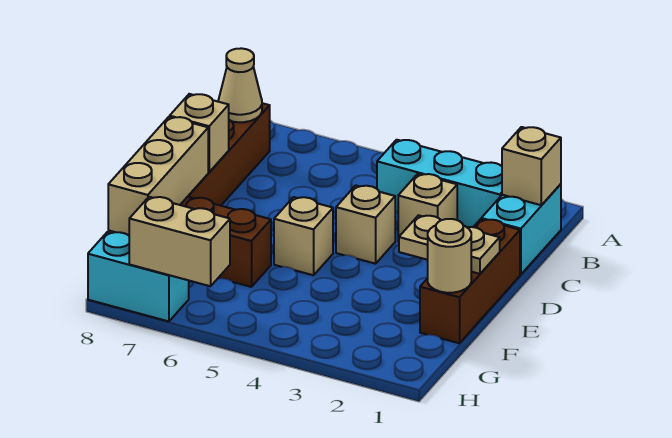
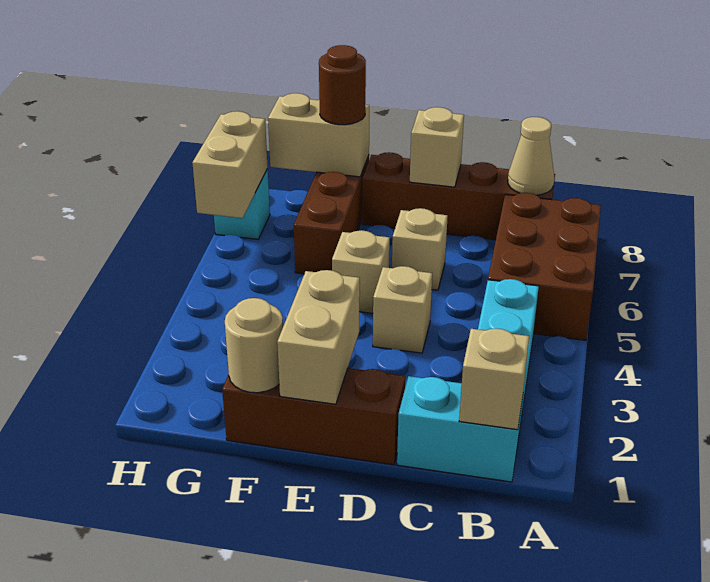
none -> brown brick A5:B7 level 1
tan brick C3 level 1 -> tan brick D6 level 1
tan plate E1:E2 level 2 -> tan brick E1:E2 level 2
tan brick E8:G8 level 2 -> tan brick F8:G8 level 2
none -> brown round brick F8 level 3
cyan brick H7:H8 level 1 -> cyan brick H7 level 1

